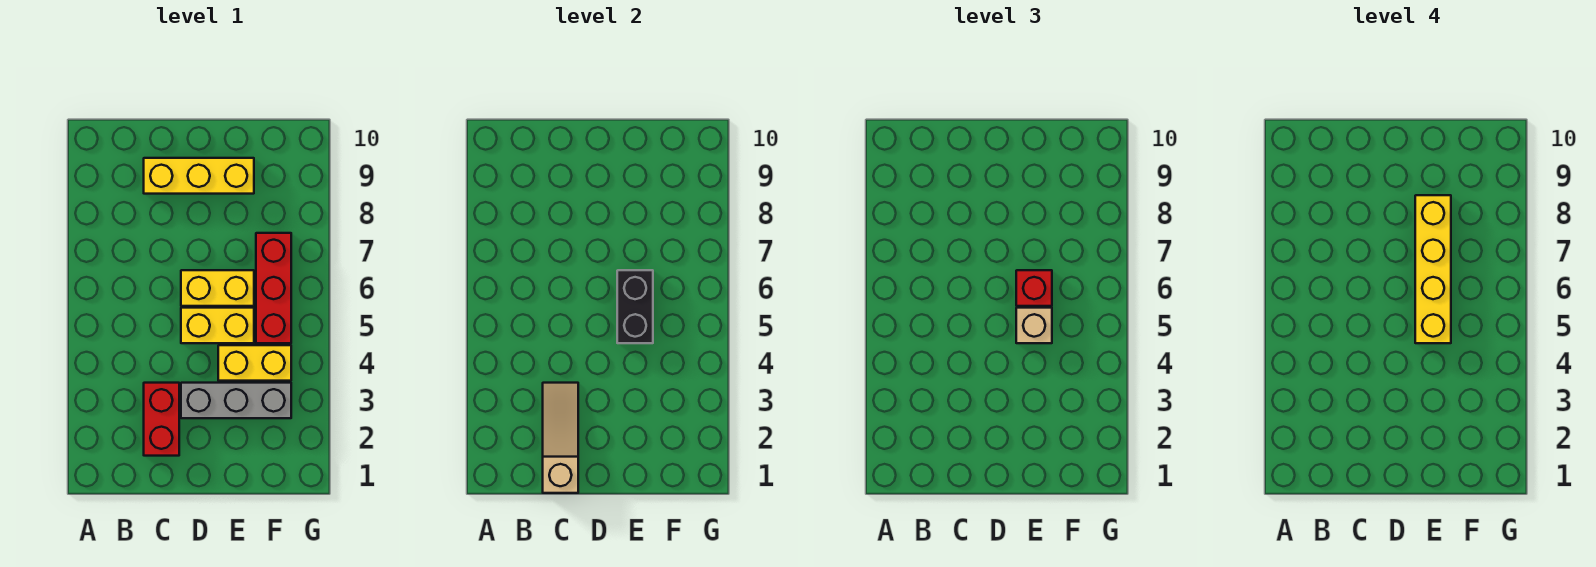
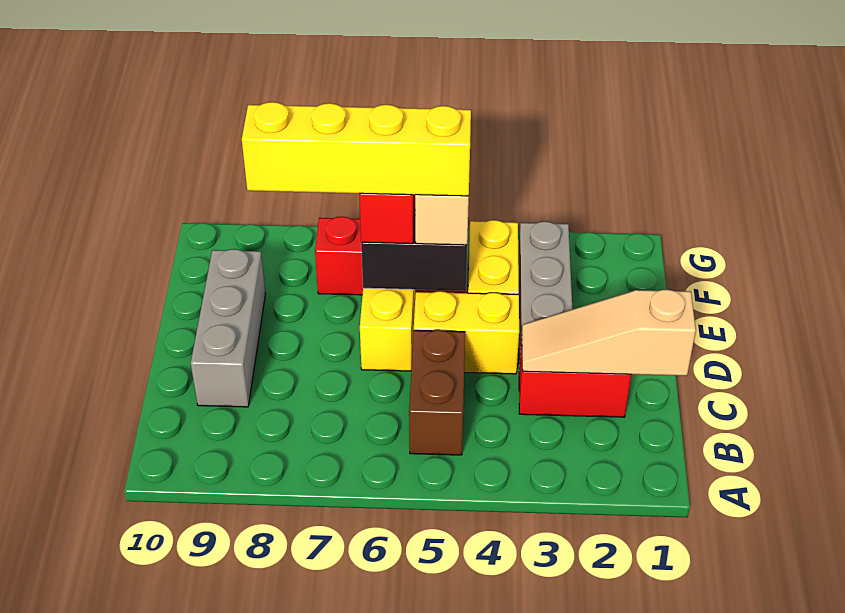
none -> brown brick B5:C5 level 1
yellow brick C9:E9 level 1 -> grey brick C9:E9 level 1
yellow brick D5:E5 level 1 -> yellow brick D4:D5 level 1

